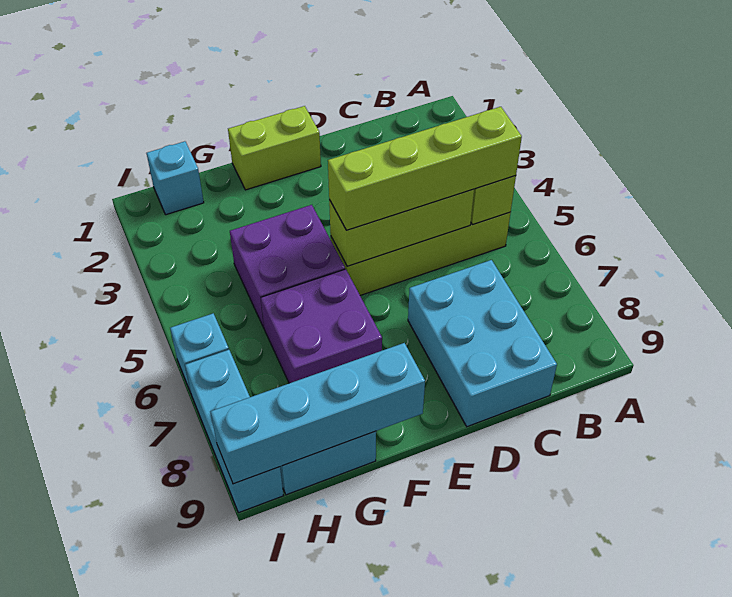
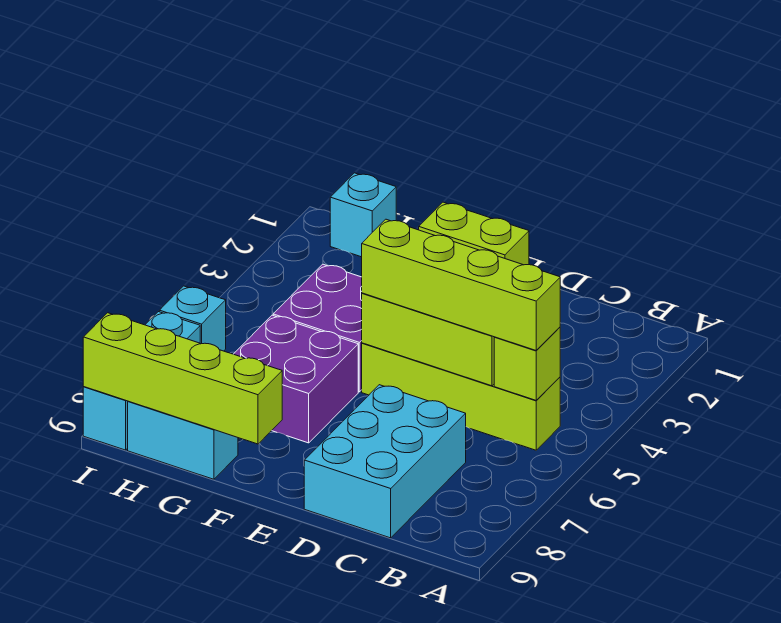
cyan brick F9:I9 level 2 -> lime brick F9:I9 level 2

